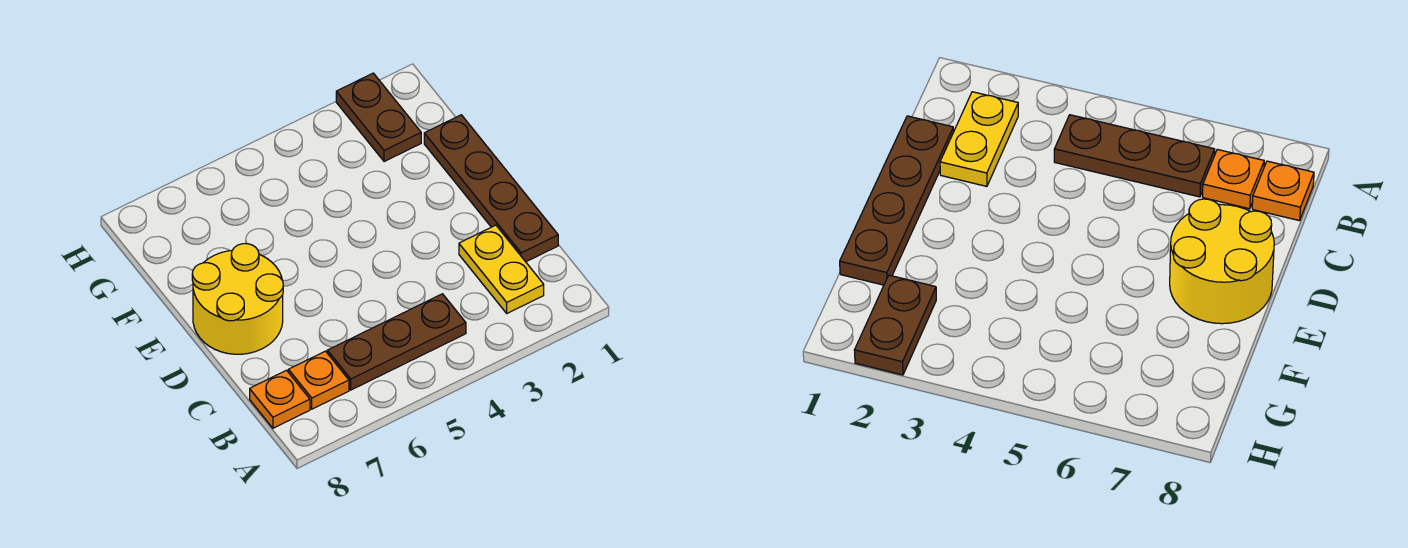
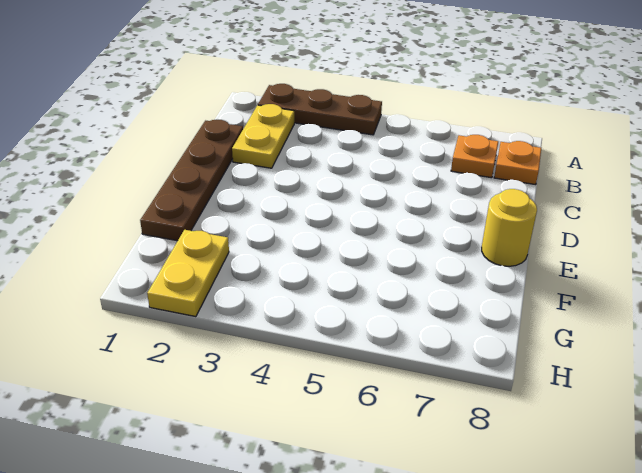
brown plate B4:B6 level 1 -> brown plate A2:A4 level 1
yellow round brick D7:E8 level 1 -> yellow round brick E8 level 1
brown plate G2:H2 level 1 -> yellow plate G2:H2 level 1

